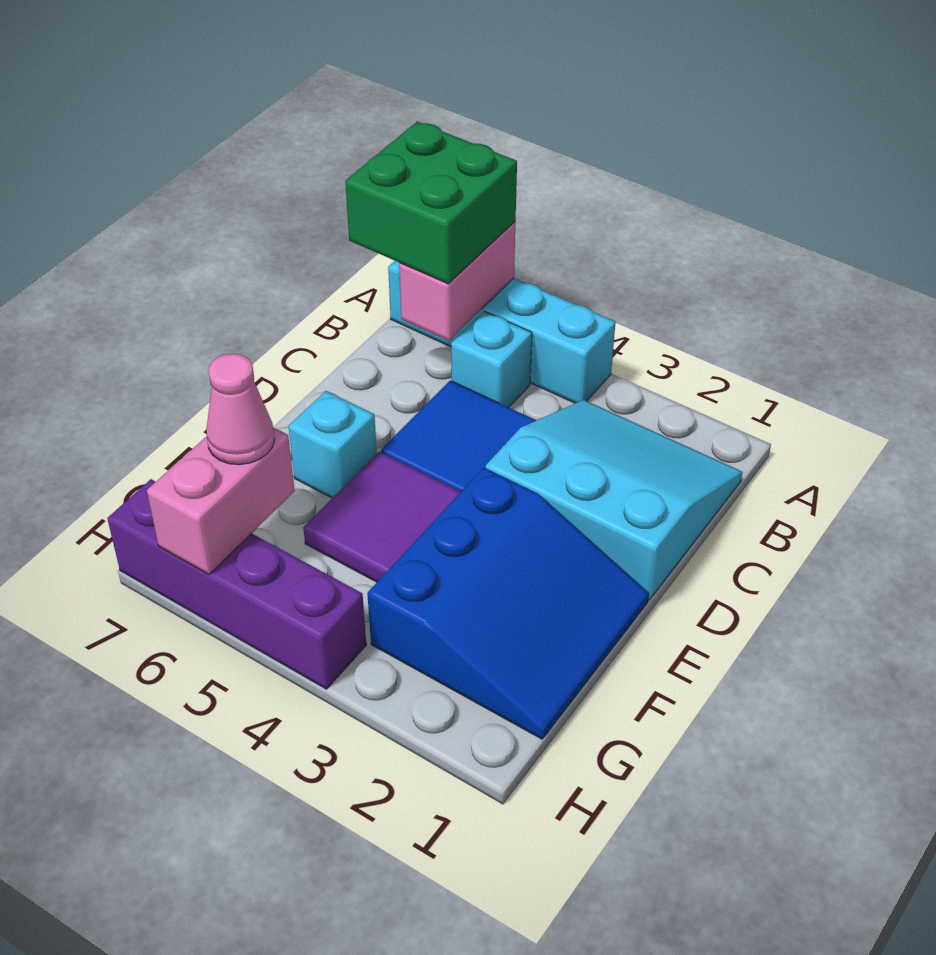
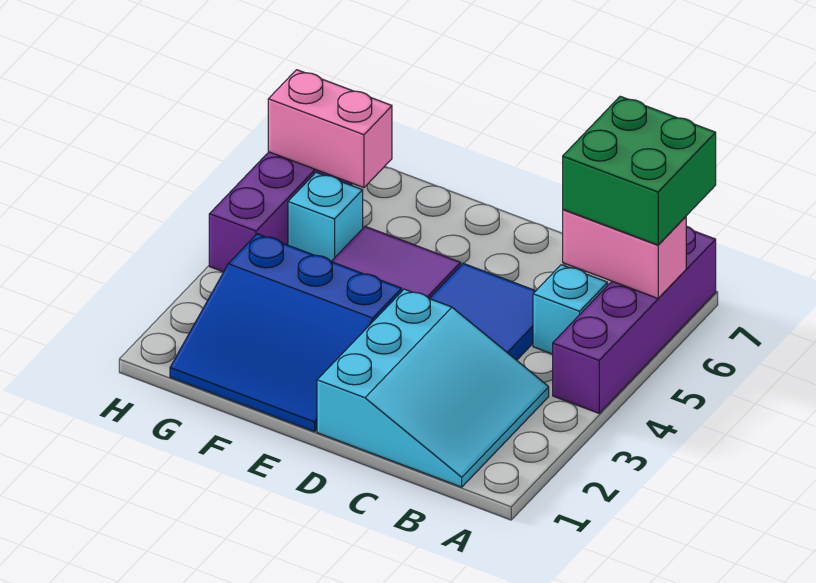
cyan brick A4:A7 level 1 -> purple brick A4:A7 level 1
cyan brick E6 level 1 -> cyan brick G5 level 1
pink cone G6 level 3 -> none

